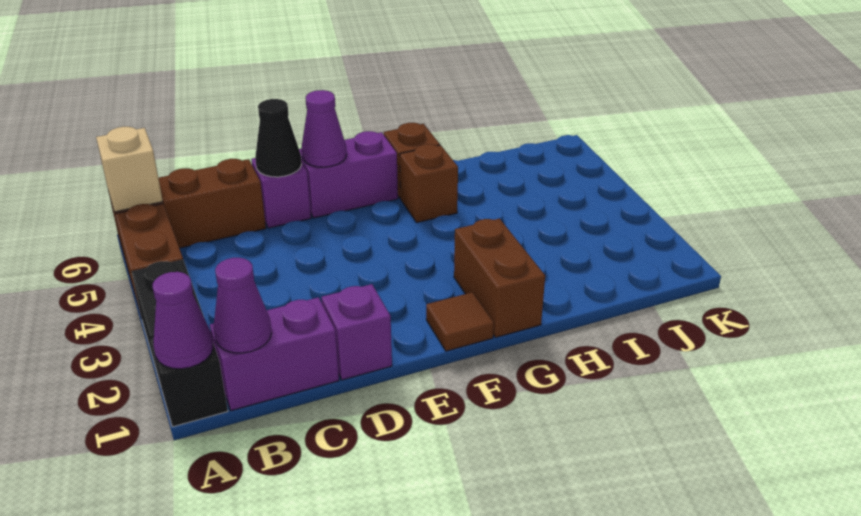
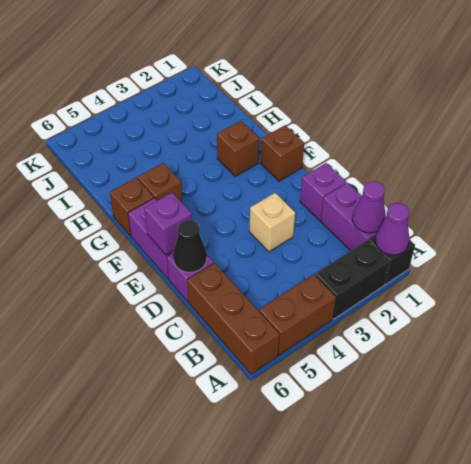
tan brick A6 level 2 -> tan brick D3 level 1
purple cone E6 level 2 -> purple brick E6 level 2
brown tile F1 level 1 -> brown brick F1 level 1
brown brick G1:G2 level 1 -> brown brick G2 level 1

